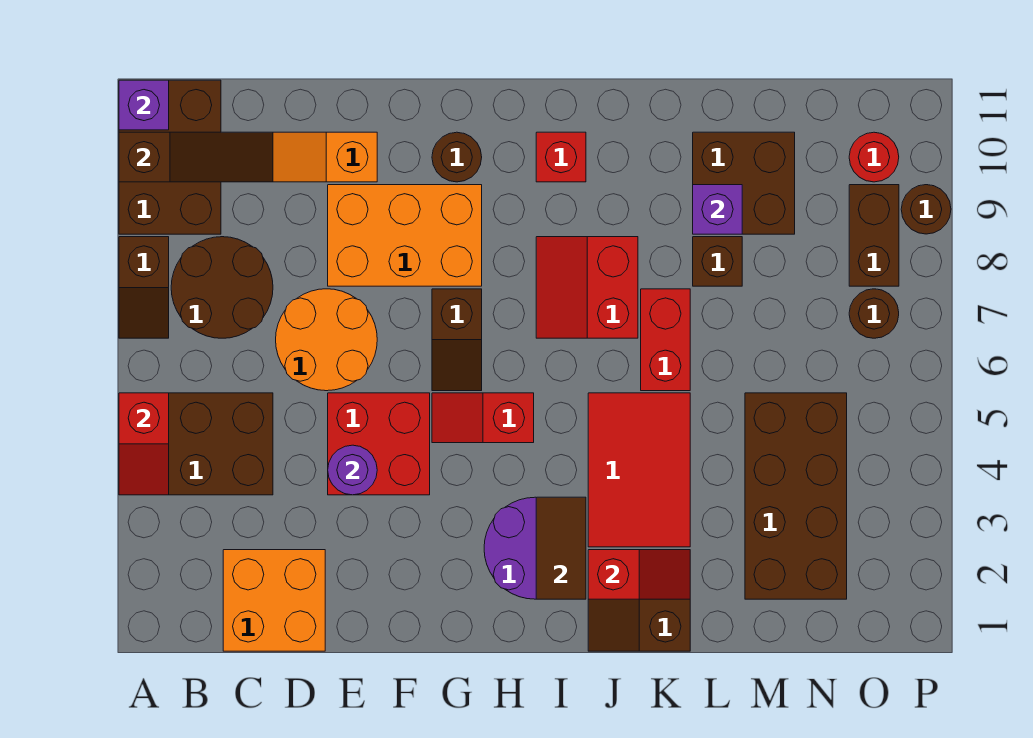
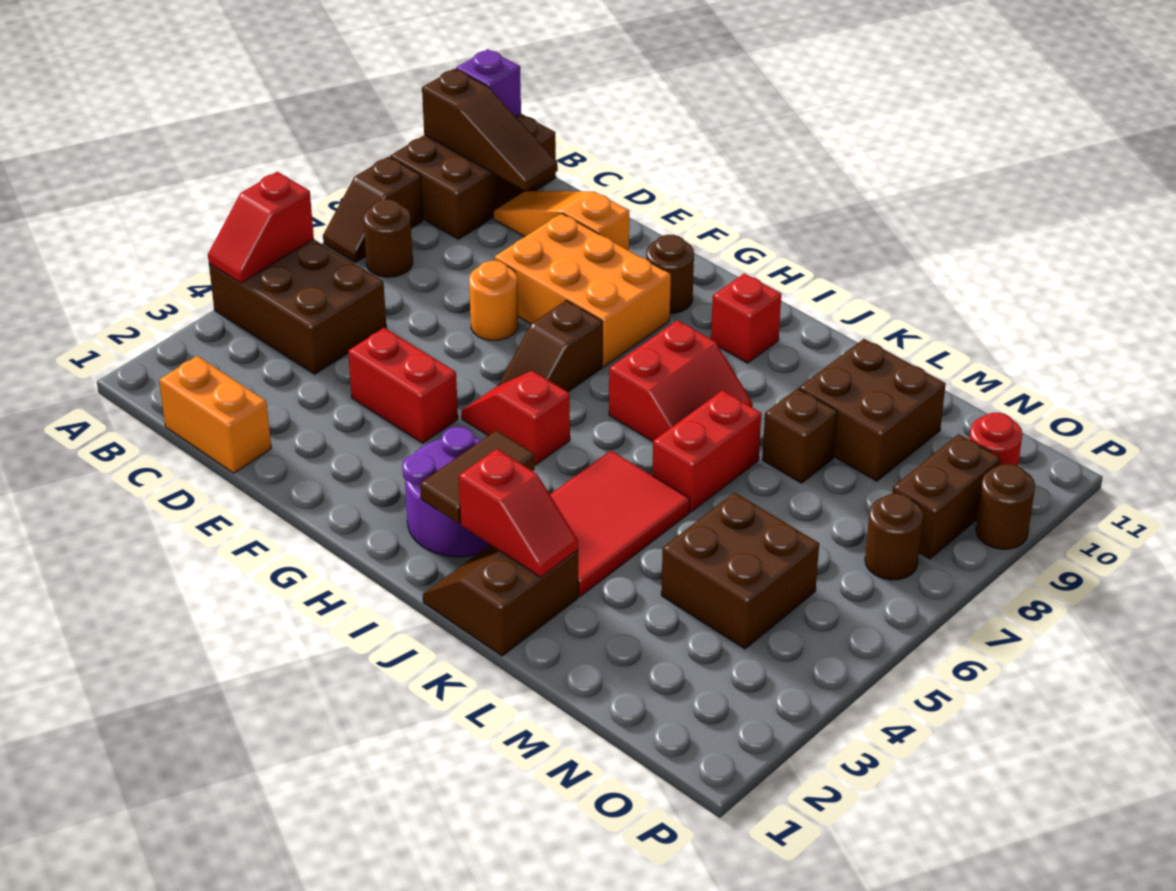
brown round brick B7:C8 level 1 -> brown round brick B7 level 1
orange brick C1:D2 level 1 -> orange brick C1:D1 level 1
orange round brick D6:E7 level 1 -> orange round brick E7 level 1
red brick E4:F5 level 1 -> red brick E4:F4 level 1
purple round brick E4 level 2 -> none
red slope I7:J8 level 1 top J -> red slope I7:J8 level 1 top I
purple brick L9 level 2 -> none
brown brick M2:N5 level 1 -> brown brick M4:N5 level 1

